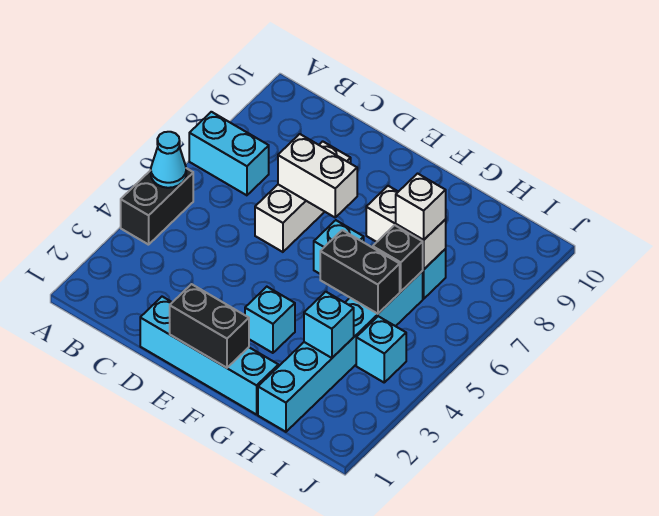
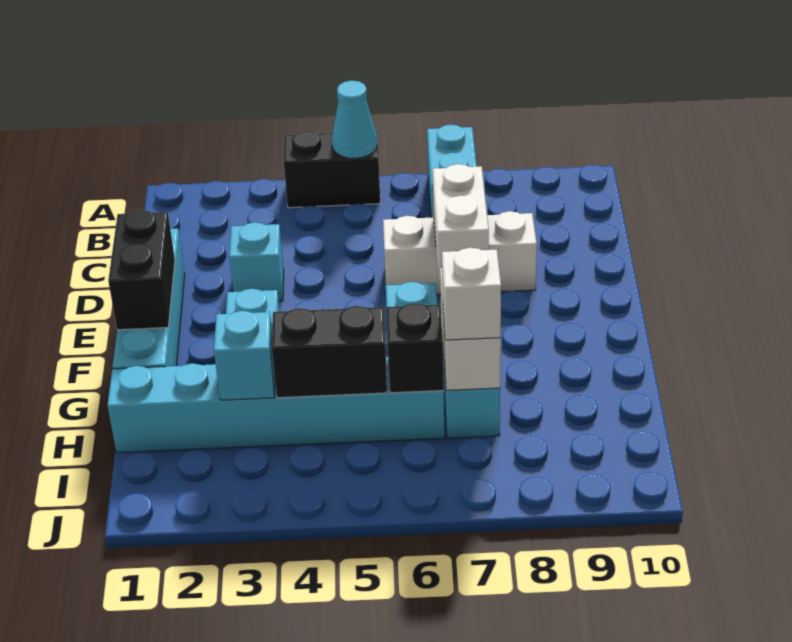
black brick G5:H5 level 2 -> black brick H4:H5 level 2
cyan brick I4 level 1 -> cyan brick D3 level 1

